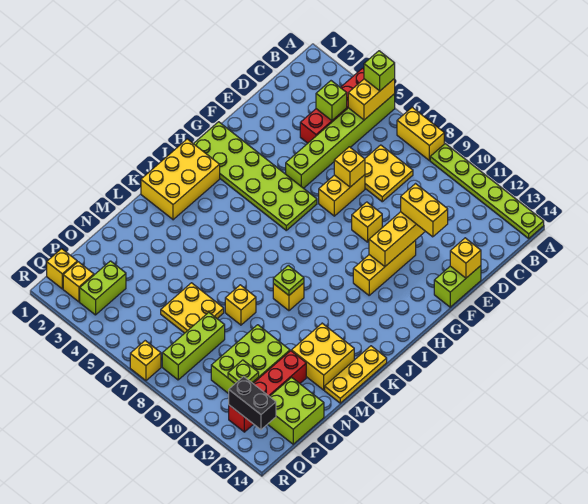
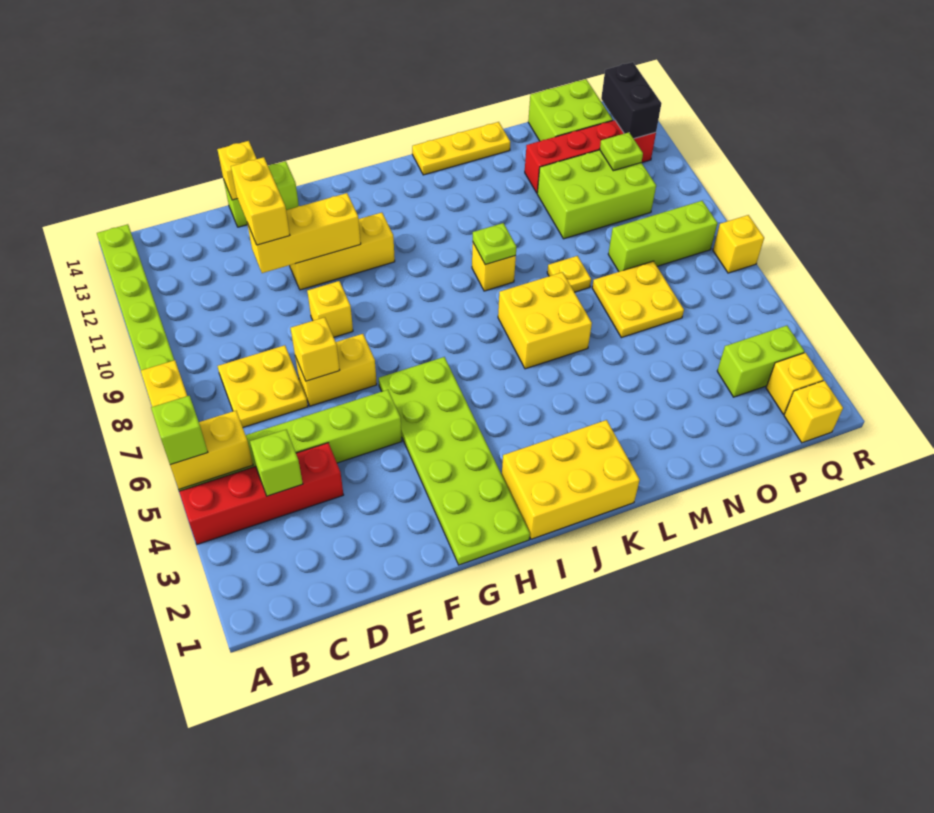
yellow brick L12:M13 level 1 -> yellow brick K6:L7 level 1
yellow brick M8 level 1 -> yellow plate M8 level 1

